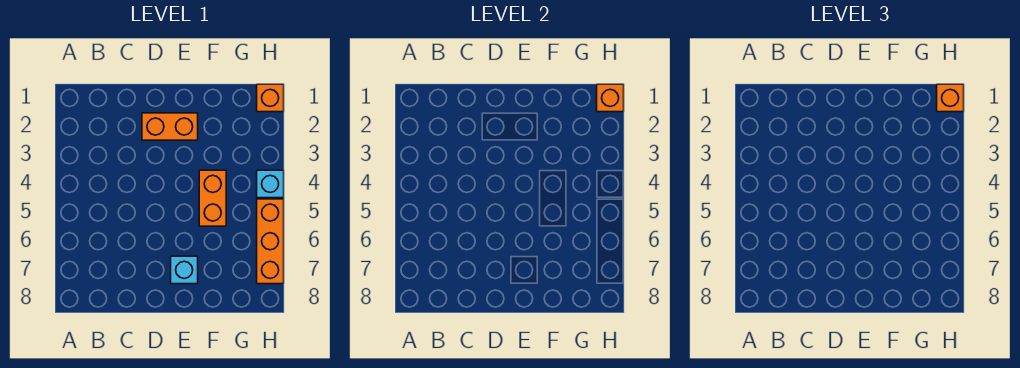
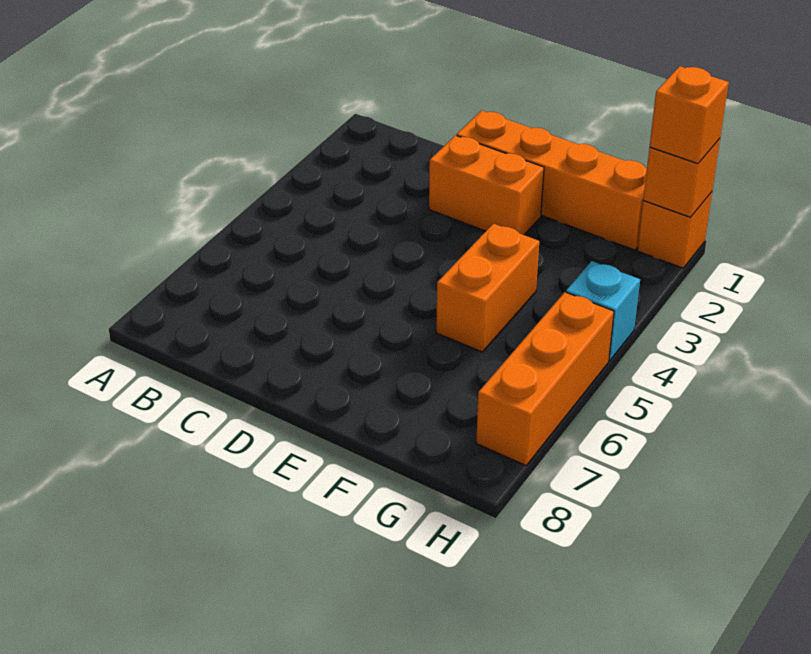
none -> orange brick D1:G1 level 1
cyan brick E7 level 1 -> none

